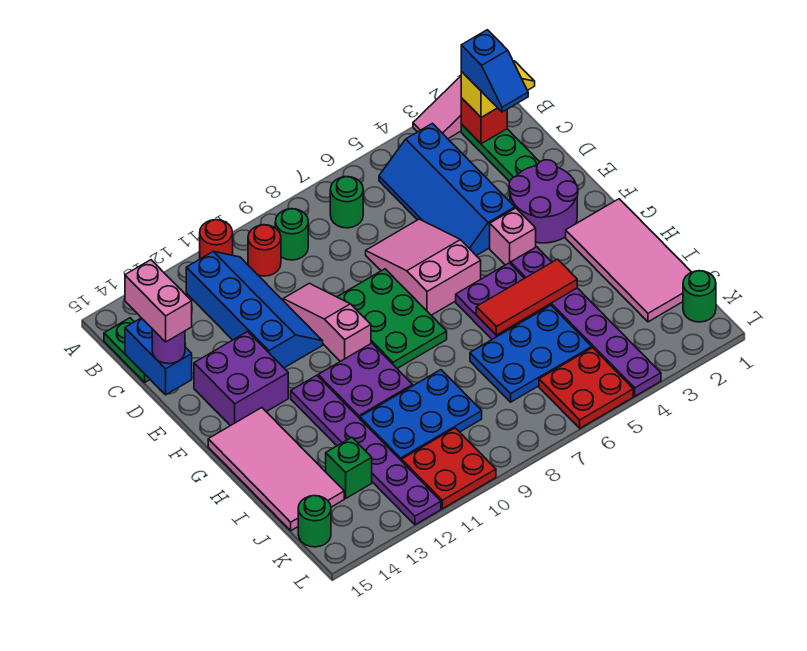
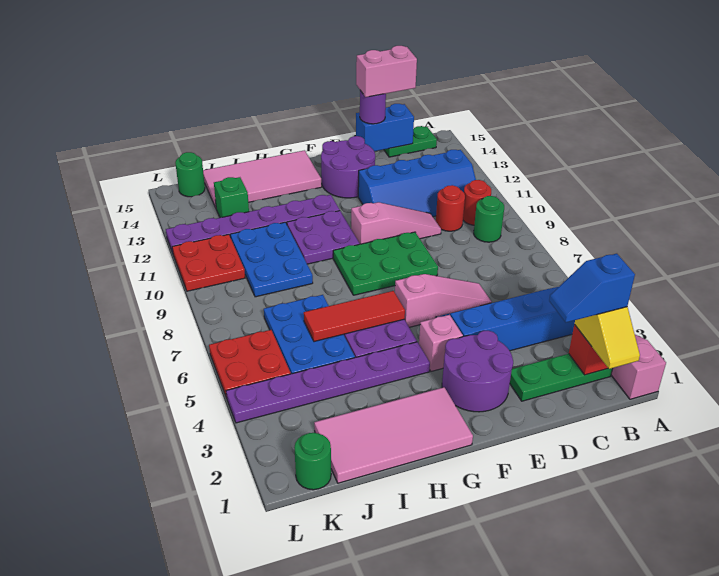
red round brick A11 level 1 -> red round brick C10 level 1
green round brick B7 level 1 -> none
pink slope D6:F7 level 1 top F -> pink slope D6:F6 level 1 top F
purple brick E13:F14 level 1 -> purple round brick E13:F14 level 1
red tile H4:H6 level 2 -> red tile G6:I6 level 2

